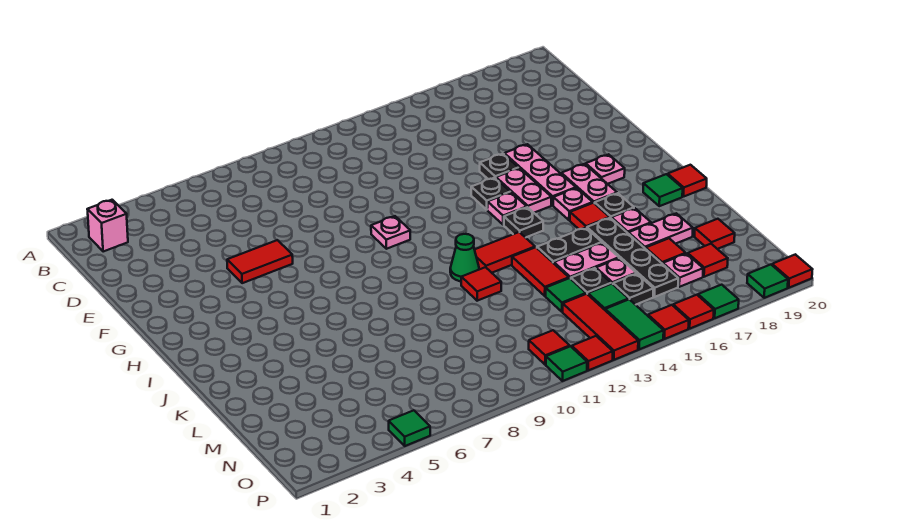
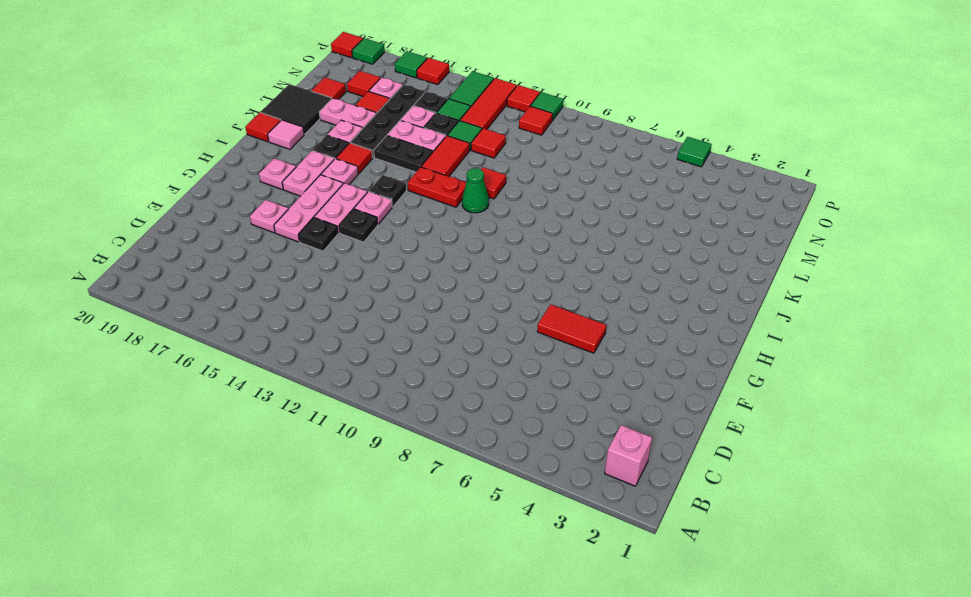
pink plate G10 level 1 -> pink plate F17 level 1
red tile J12:J13 level 1 -> red plate J12:J13 level 1
green tile J19 level 1 -> pink tile J19 level 1
none -> black tile K19:L20 level 1
red tile P15 level 1 -> red tile M12 level 1

